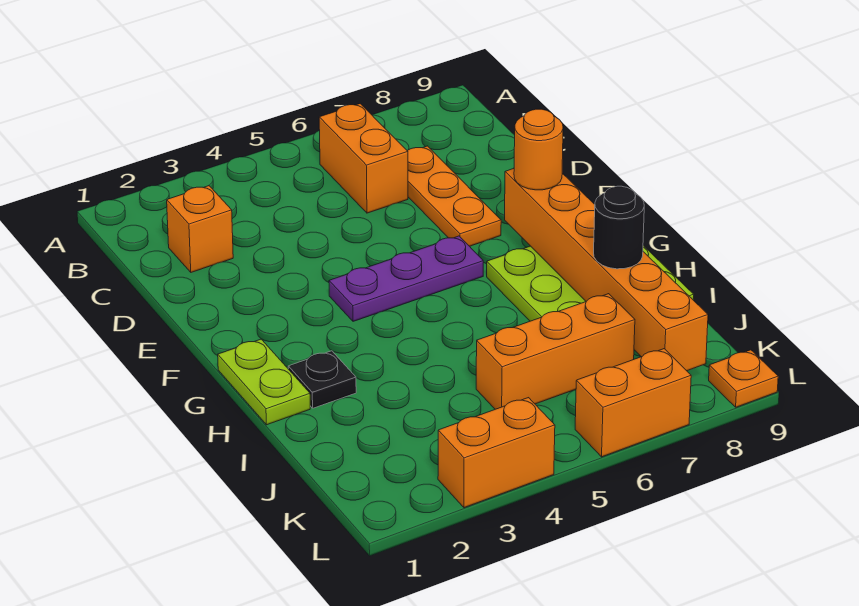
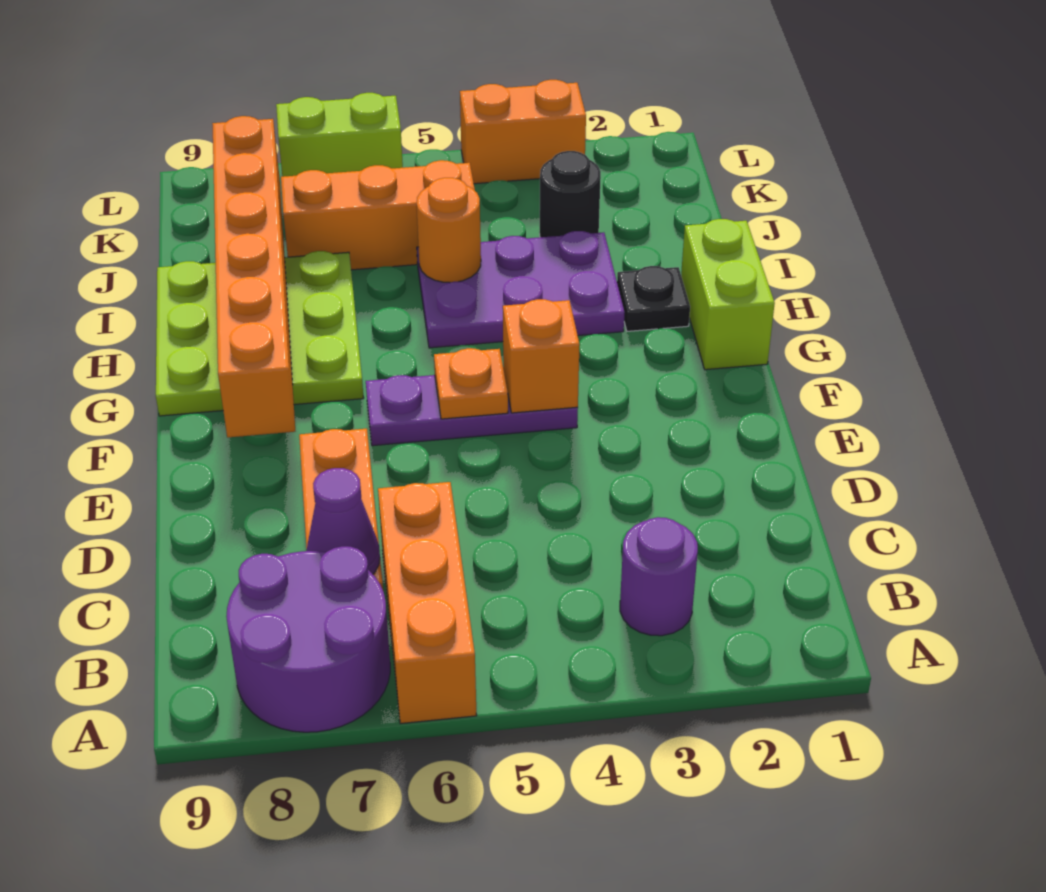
none -> purple round brick A7:B8 level 1
none -> purple round brick B3 level 1
orange brick B6:C6 level 1 -> orange brick A6:C6 level 1
orange brick C2 level 1 -> orange brick F4 level 2
none -> purple cone C7 level 2
orange round brick F8 level 3 -> orange round brick I5 level 2
lime plate G1:H1 level 1 -> lime brick G1:H1 level 1
none -> purple plate H3:I5 level 1
black round brick I8 level 3 -> black round brick J3 level 1
orange brick L6:L7 level 1 -> lime brick L6:L7 level 1
orange plate L9 level 1 -> orange plate F5 level 2

